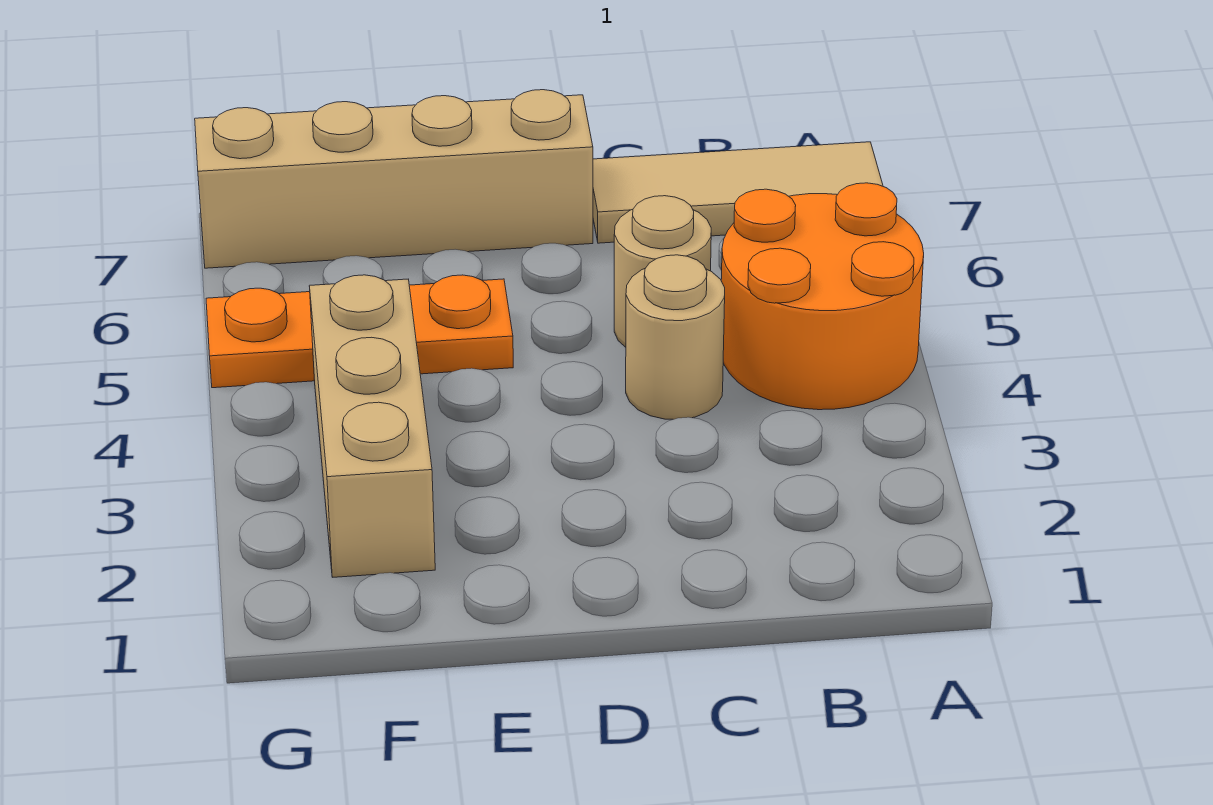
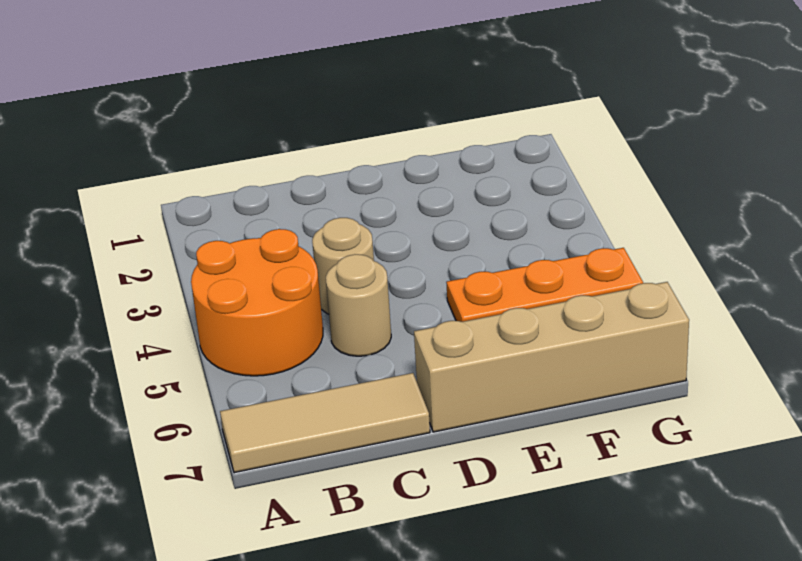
tan brick F2:F4 level 1 -> none

